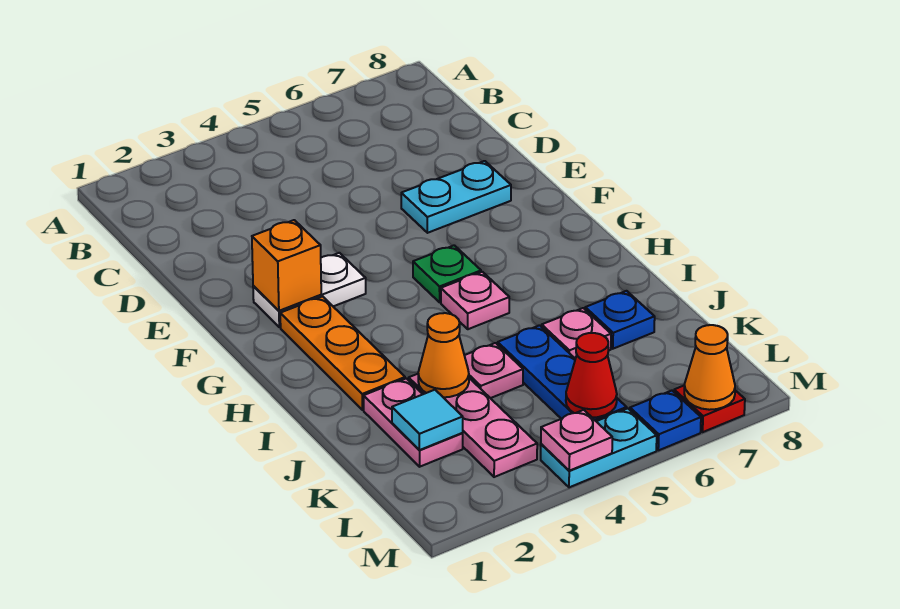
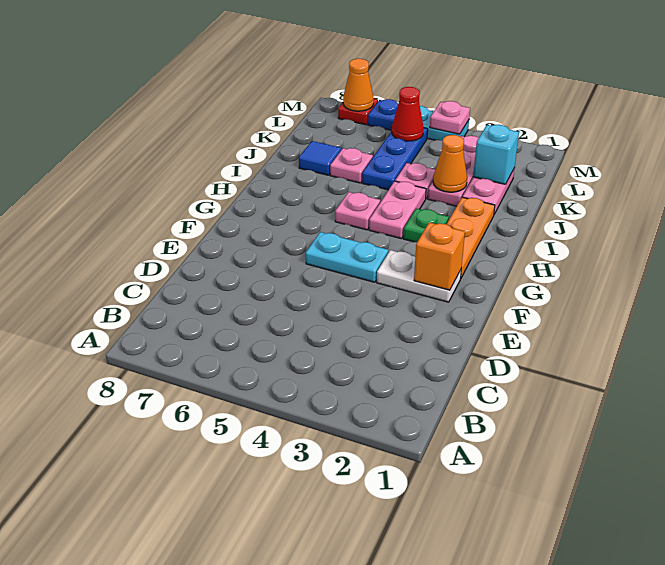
cyan plate E6:E7 level 1 -> cyan plate F4:F5 level 1
green plate G5 level 1 -> green plate H3 level 1
none -> pink plate H4:I4 level 1
blue plate J7 level 1 -> blue tile J7 level 1
cyan tile K2 level 2 -> cyan brick K2 level 2

